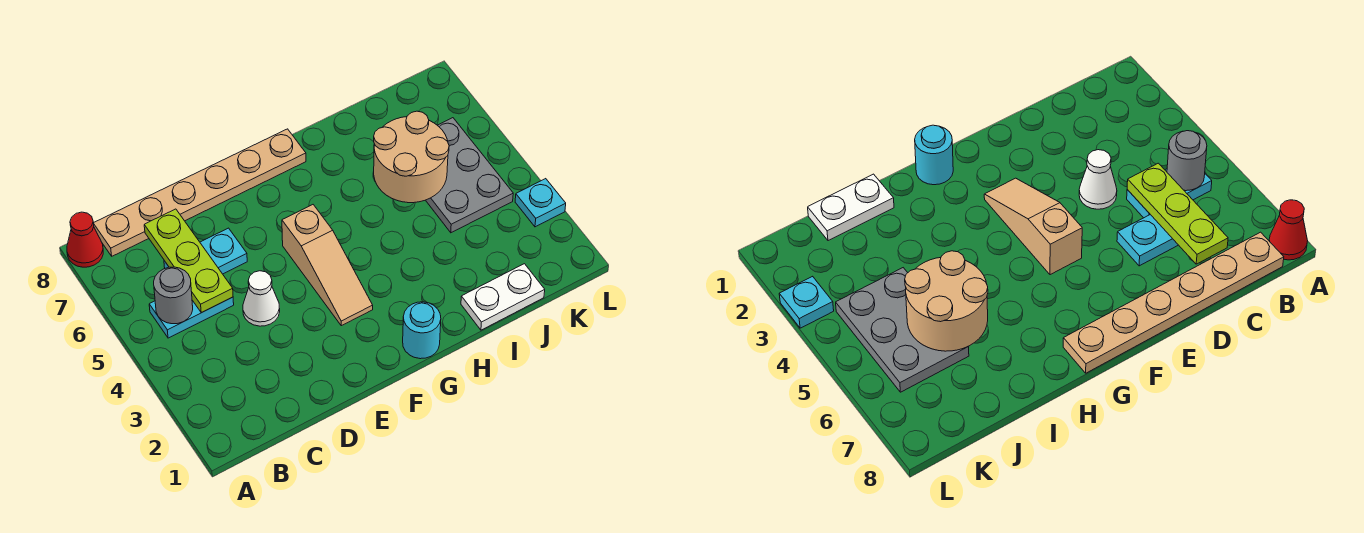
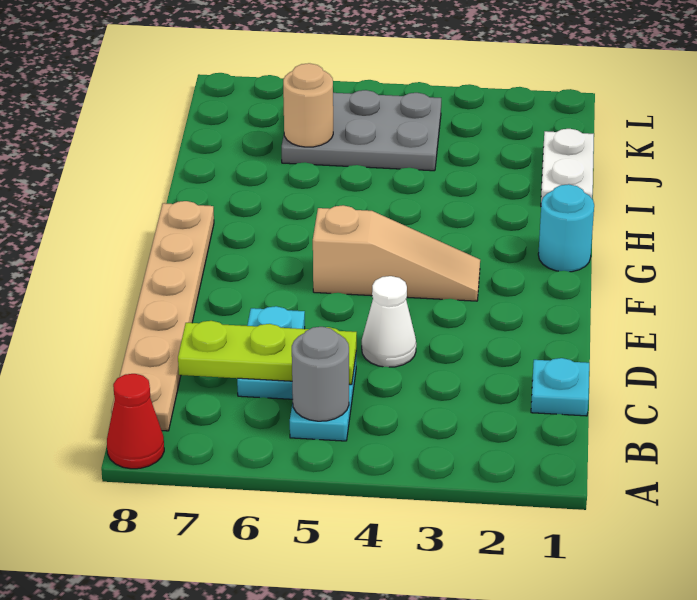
tan round brick I5:J6 level 2 -> tan round brick J6 level 2
cyan plate L3 level 1 -> cyan plate C1 level 1

